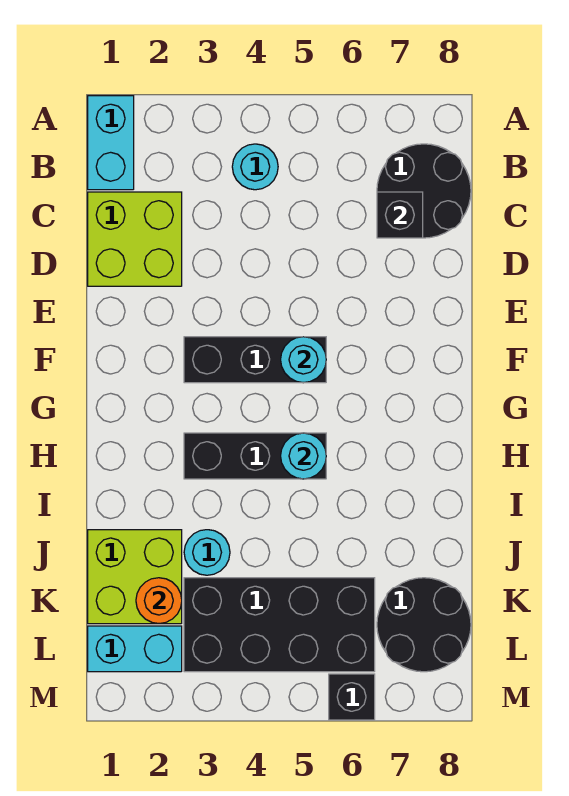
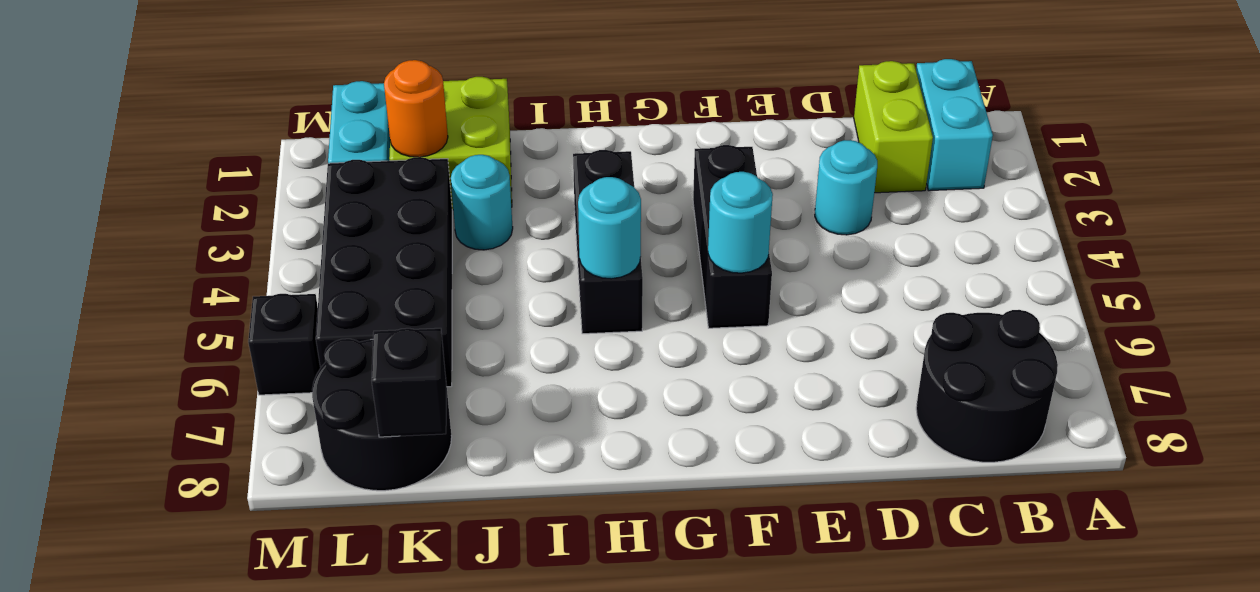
cyan brick A1:B1 level 1 -> cyan brick B1:B2 level 1
cyan round brick B4 level 1 -> cyan round brick D3 level 1
lime brick C1:D2 level 1 -> lime brick C1:C2 level 1
black brick C7 level 2 -> black brick K8 level 2

